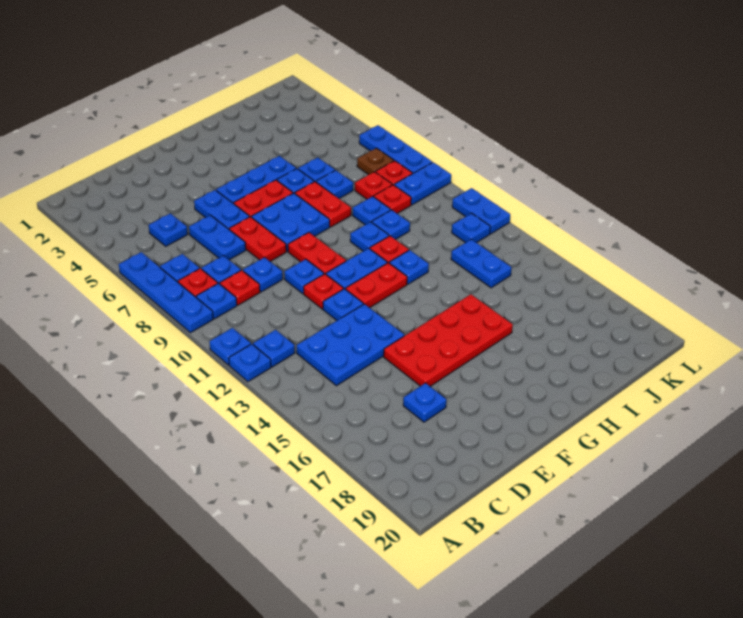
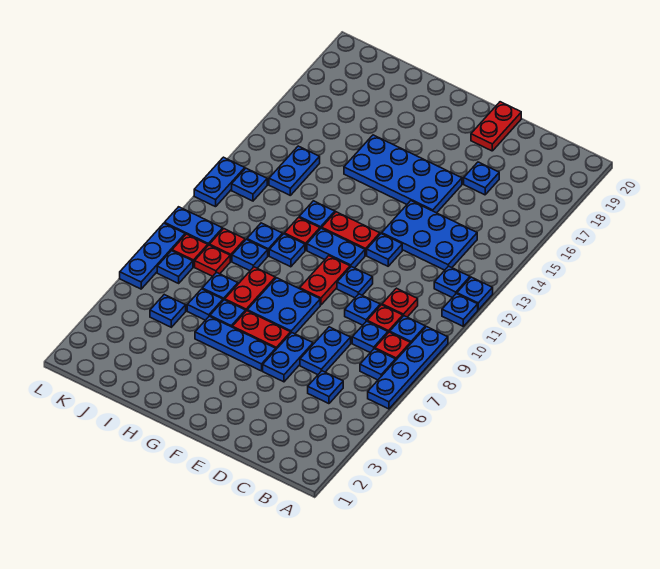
red plate E7:E8 level 1 -> red plate E19:E20 level 1
red plate E11 level 1 -> red plate C10 level 1
red plate E15:H16 level 1 -> blue plate E15:H16 level 1
none -> blue plate J5 level 1
brown plate K7 level 1 -> blue plate K7 level 1

